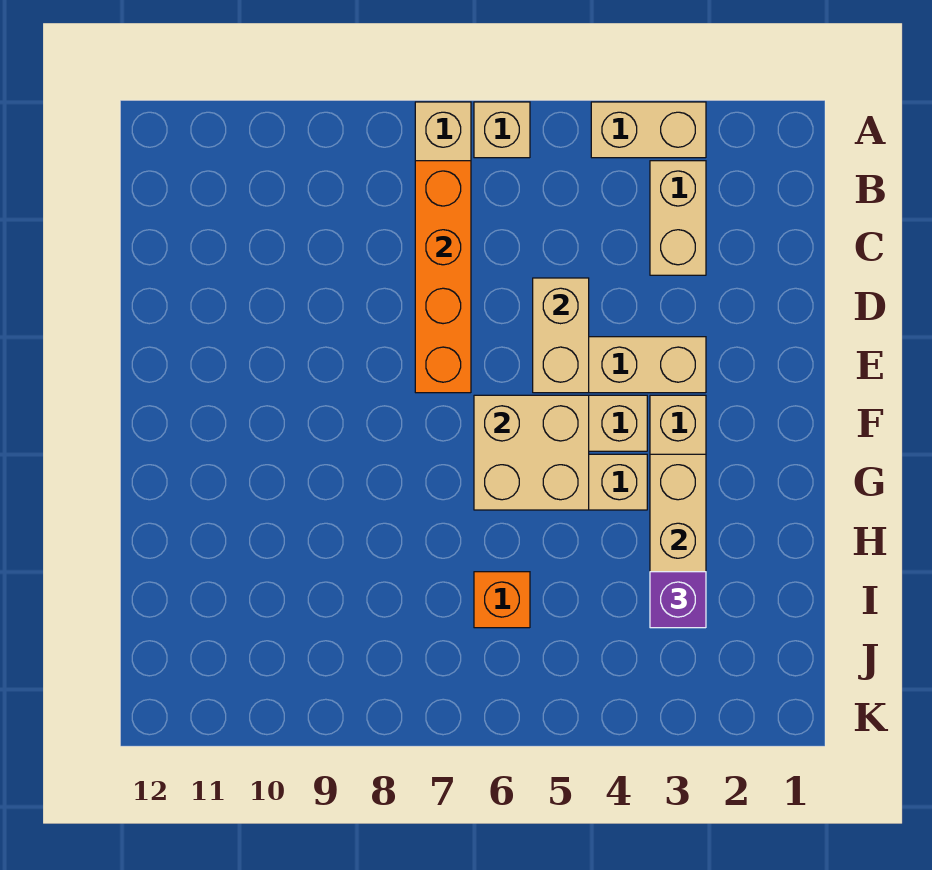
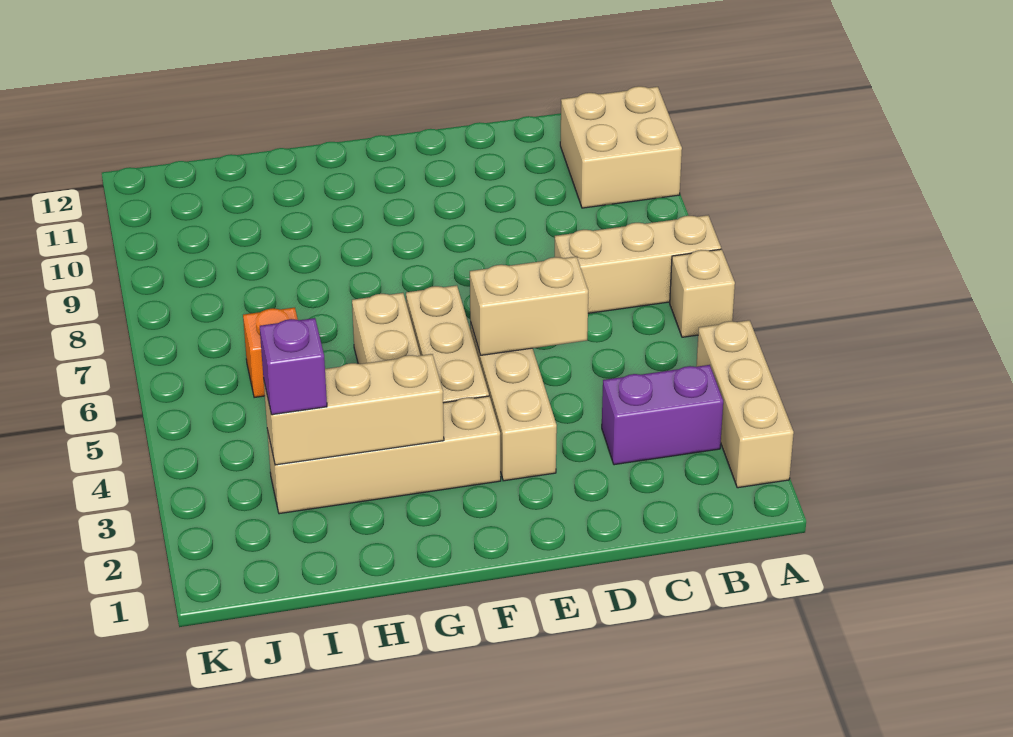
tan brick A3:A4 level 1 -> tan brick A2:A4 level 1
tan brick B3:C3 level 1 -> purple brick B3:C3 level 1
orange brick B7:E7 level 2 -> none
tan brick F5:G6 level 2 -> tan brick A10:B11 level 1

